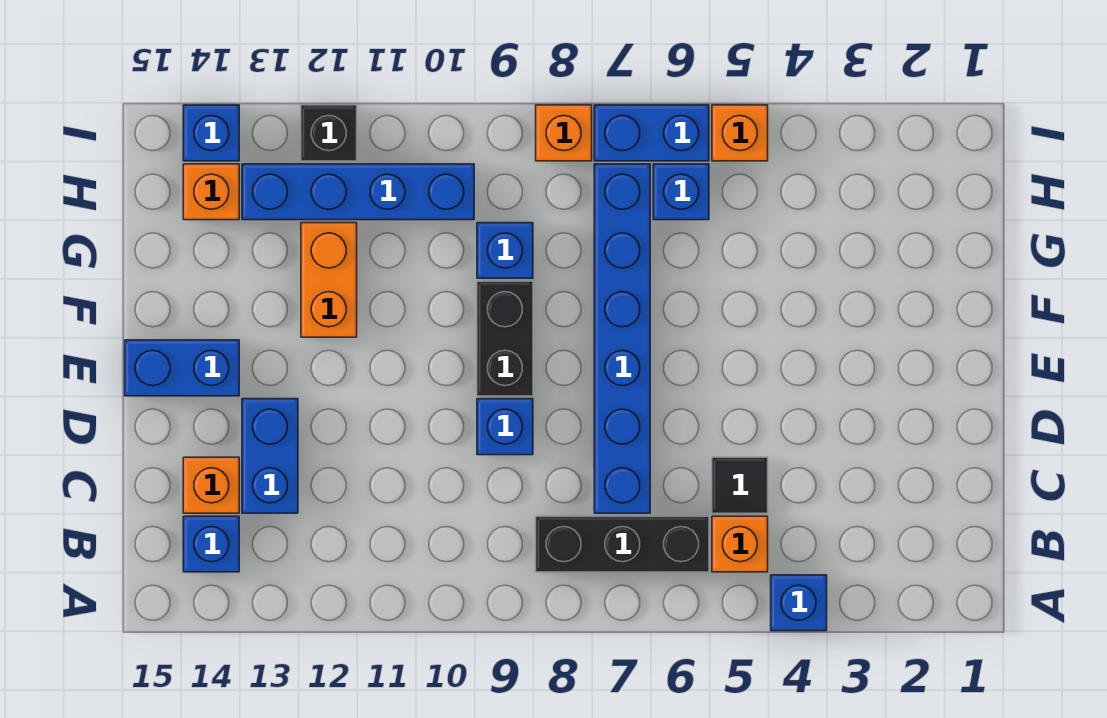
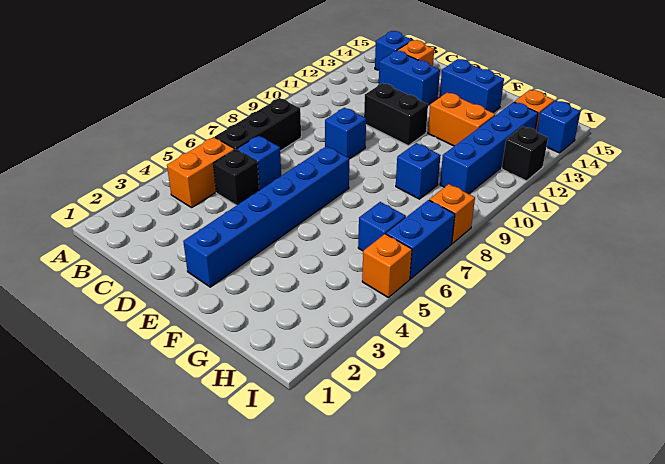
blue brick A4 level 1 -> blue brick C6 level 1
orange brick B5 level 1 -> orange brick B4:B5 level 1
black tile C5 level 1 -> black brick C5 level 1
blue brick C7:H7 level 1 -> blue brick E2:E7 level 1
black brick E9:F9 level 1 -> black brick D11:E11 level 1
blue brick E14:E15 level 1 -> blue brick E14:F14 level 1

